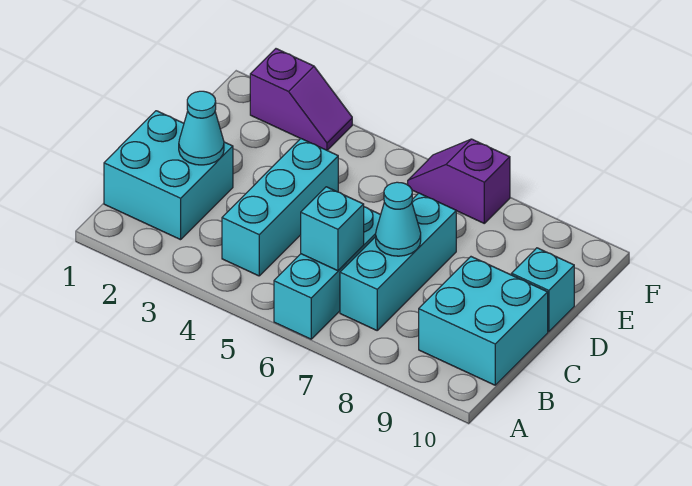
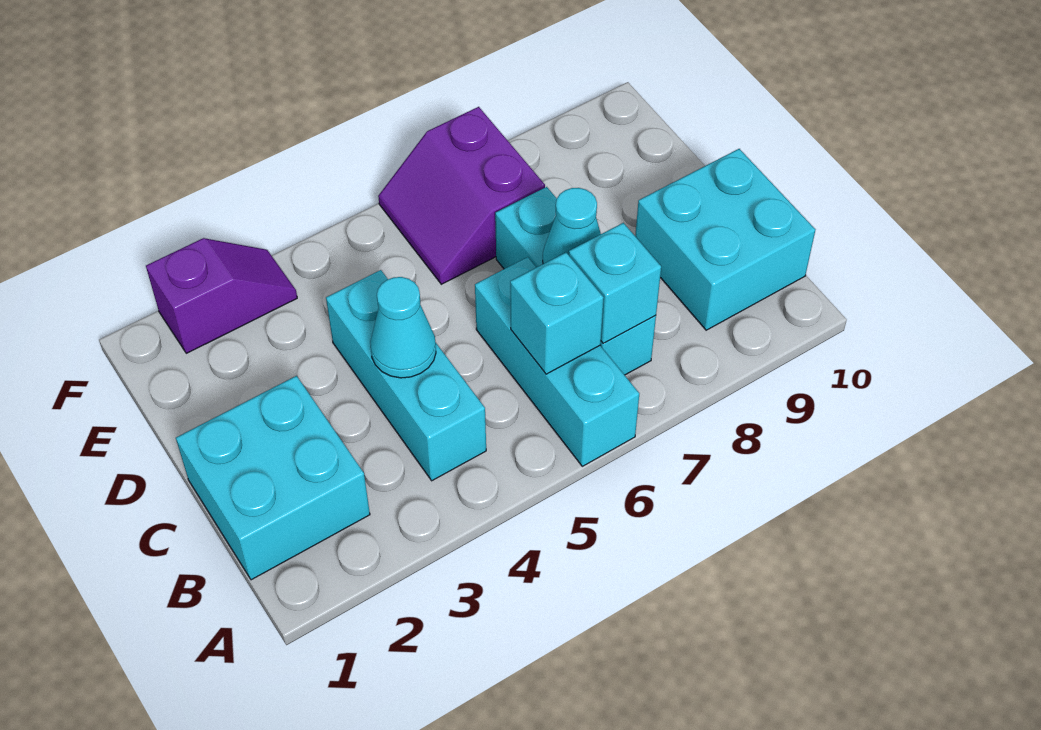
cyan cone C2 level 2 -> cyan cone C4 level 2
cyan brick D10 level 1 -> cyan brick B7 level 2
purple slope F6:F7 level 1 top 7 -> purple slope E6:F7 level 1 top 7

